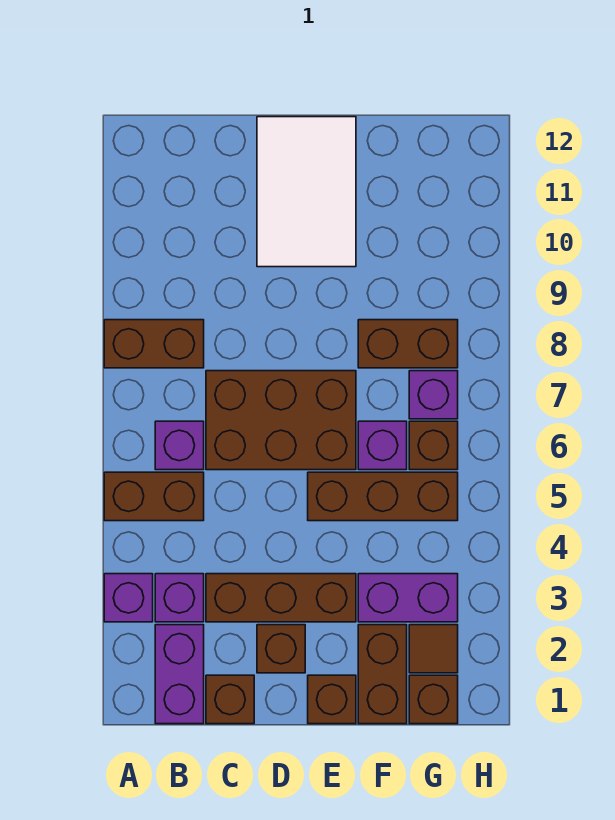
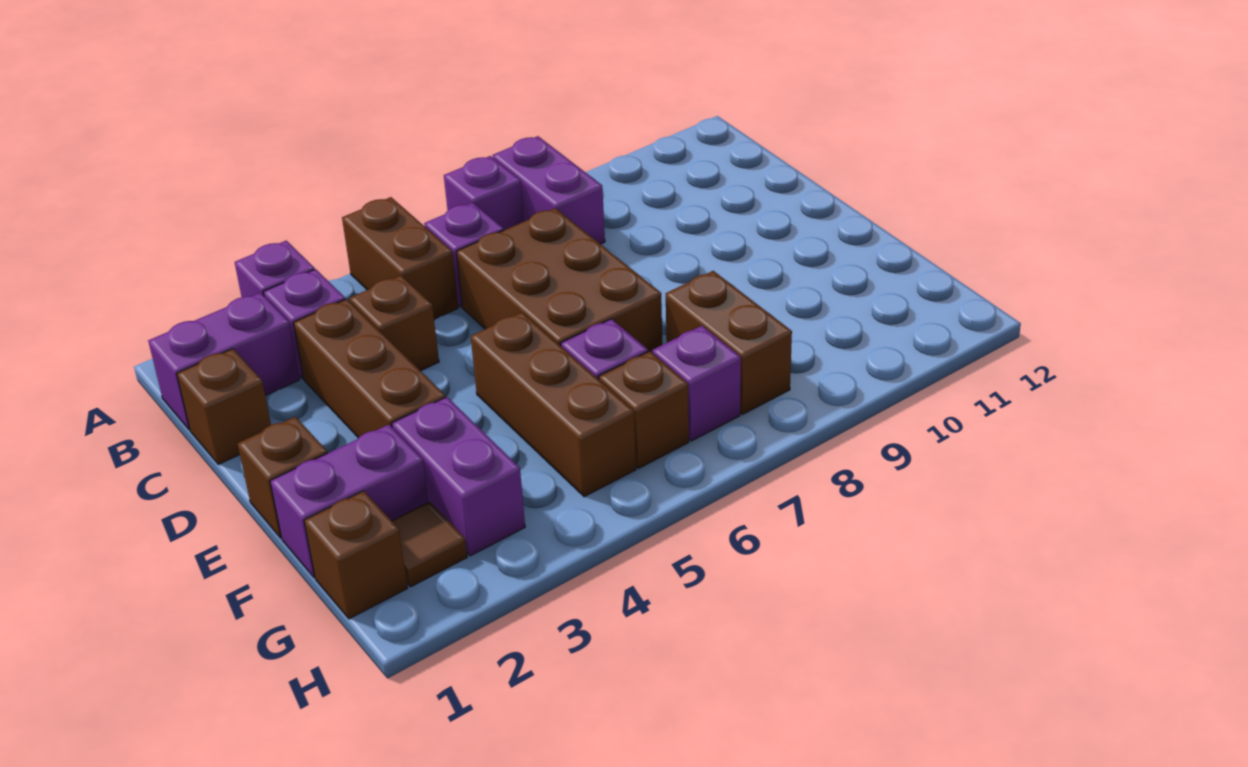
none -> purple brick A7 level 1
brown brick A8:B8 level 1 -> purple brick A8:B8 level 1
brown brick D2 level 1 -> brown brick C4 level 1
white tile D10:E12 level 1 -> none
brown brick F1:F2 level 1 -> purple brick F1:F2 level 1

